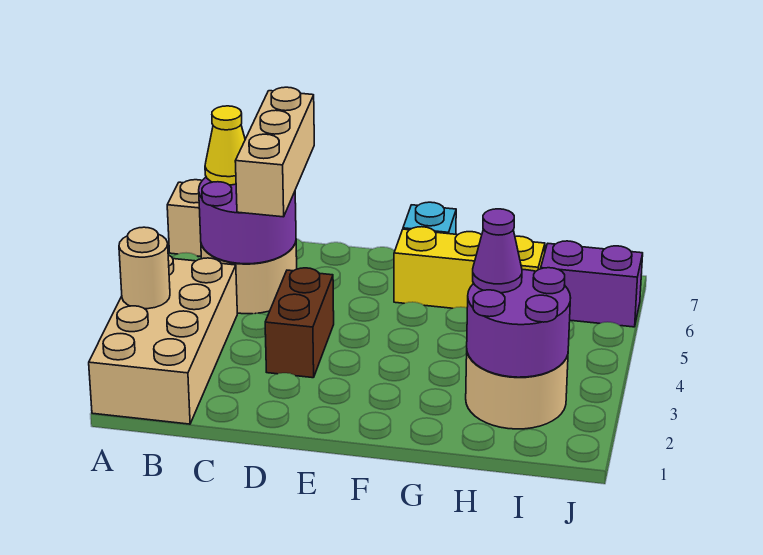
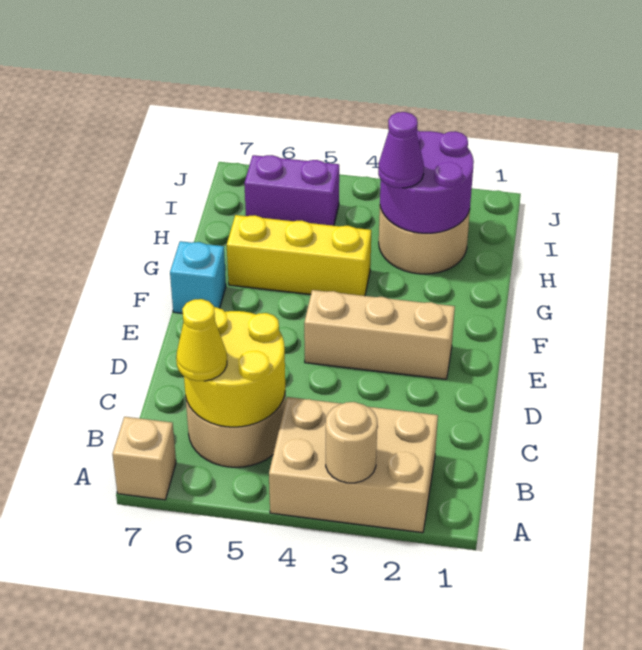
tan brick A1:B4 level 1 -> tan brick A2:B4 level 1
purple round brick B5:C6 level 2 -> yellow round brick B5:C6 level 2
tan brick C5:C7 level 3 -> tan brick E2:E4 level 1
brown brick D3:D4 level 1 -> none
yellow brick F6:H6 level 1 -> yellow brick G4:G6 level 1
purple brick I6:J6 level 1 -> purple brick I5:I6 level 1

